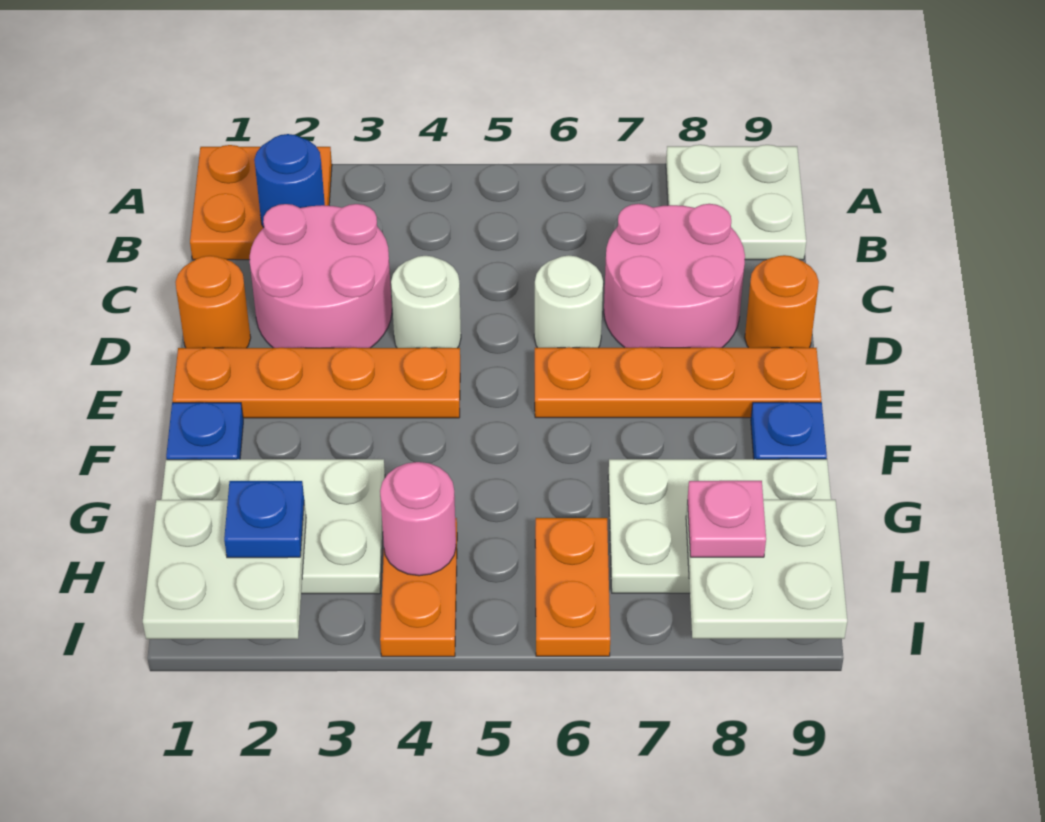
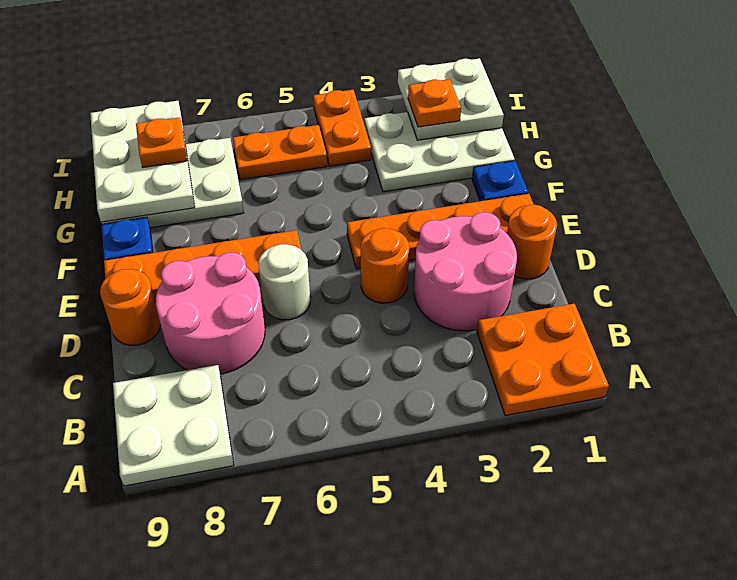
blue round brick B2 level 2 -> none
white round brick D4 level 1 -> orange round brick D4 level 1
blue plate H2 level 3 -> orange plate H2 level 3
pink round brick H4 level 2 -> none
orange plate H6:I6 level 1 -> orange plate H5:H6 level 1
white plate H8:I9 level 2 -> white plate G8:I9 level 2
pink plate H8 level 3 -> orange plate H8 level 3

